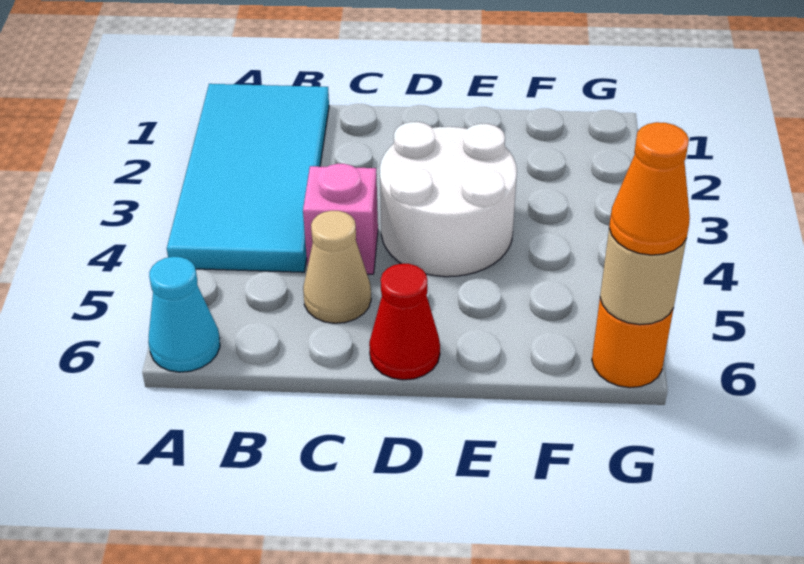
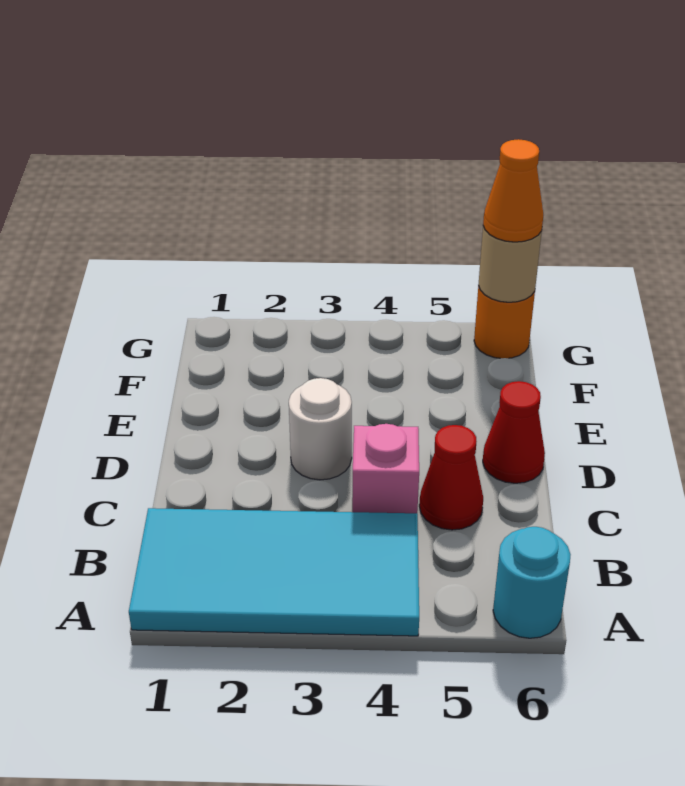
cyan cone A6 level 1 -> cyan round brick A6 level 1
tan cone C5 level 1 -> red cone C5 level 1
white round brick D3:E4 level 1 -> white round brick D3 level 1

